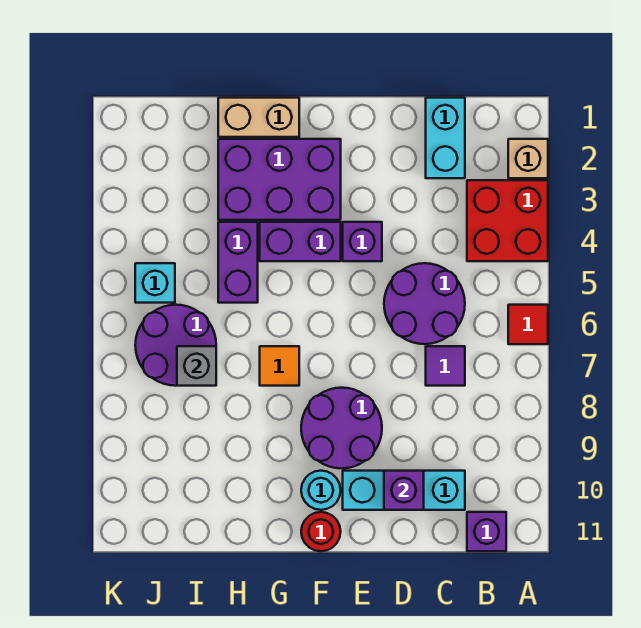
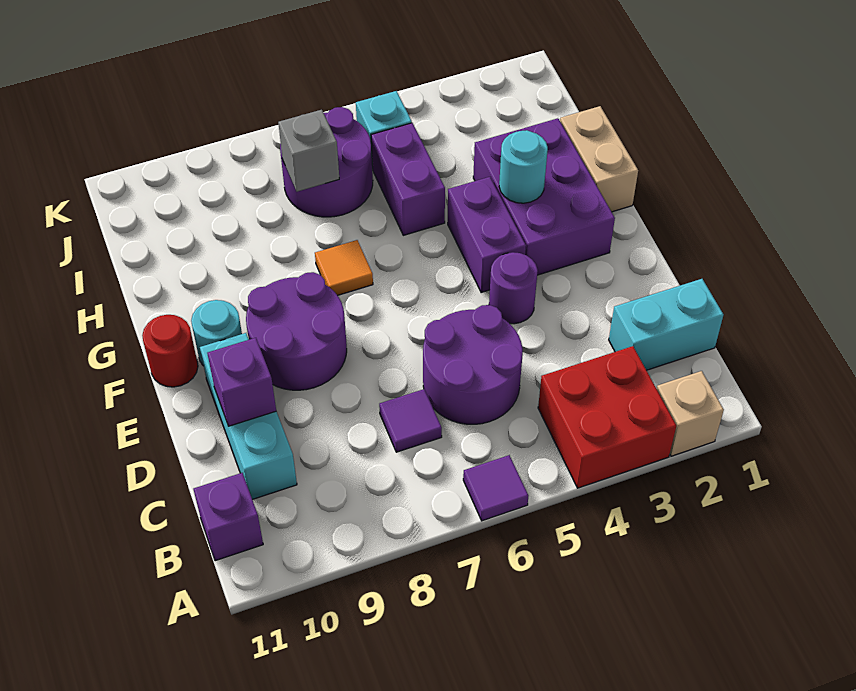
red tile A6 level 1 -> purple tile A6 level 1
purple brick E4 level 1 -> purple round brick E4 level 1
none -> cyan round brick G3 level 2
purple brick H4:H5 level 1 -> purple brick H5:I5 level 1

